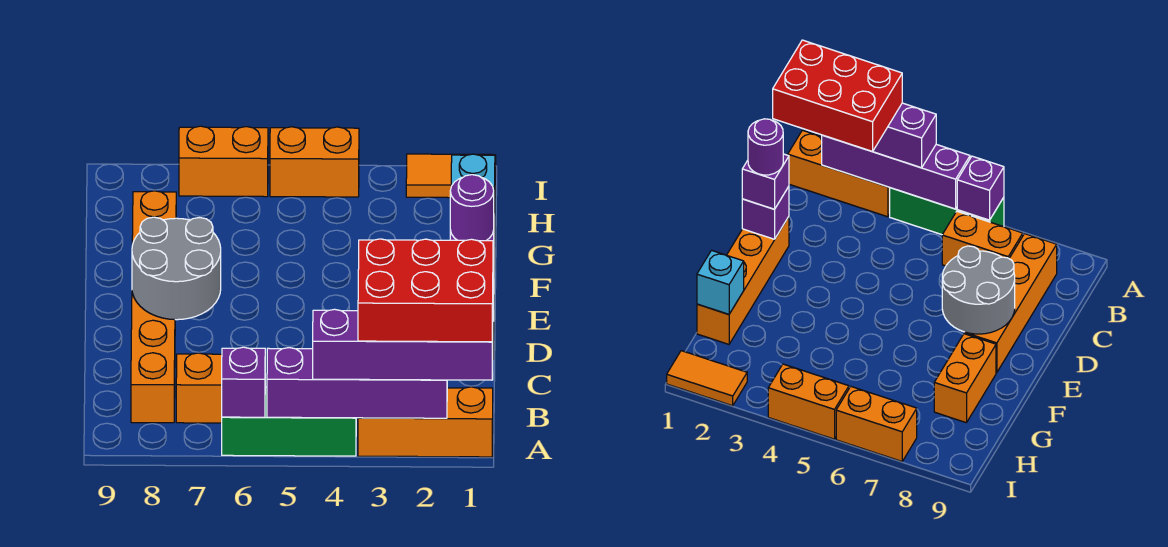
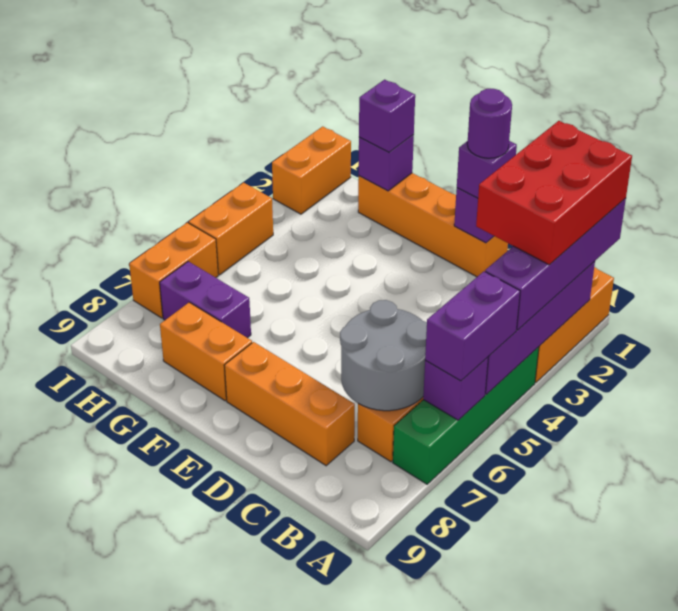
green brick A4:A6 level 1 -> green brick A4:A7 level 1
none -> purple brick A5:A6 level 3
orange brick B8:E8 level 1 -> orange brick C8:E8 level 1
grey round brick D7:E8 level 2 -> grey round brick B6:C7 level 2
cyan brick G1 level 2 -> purple brick G1 level 2
none -> purple brick G1 level 3
none -> purple brick G7:H7 level 1
orange tile I1:I2 level 1 -> orange brick I1:I2 level 1

